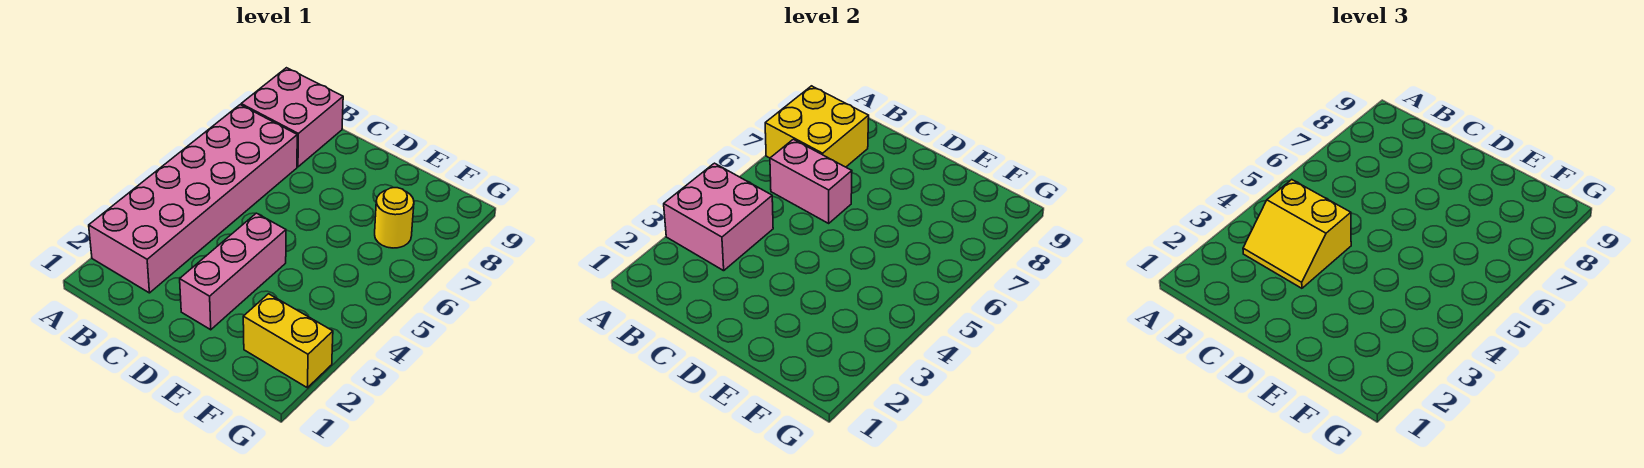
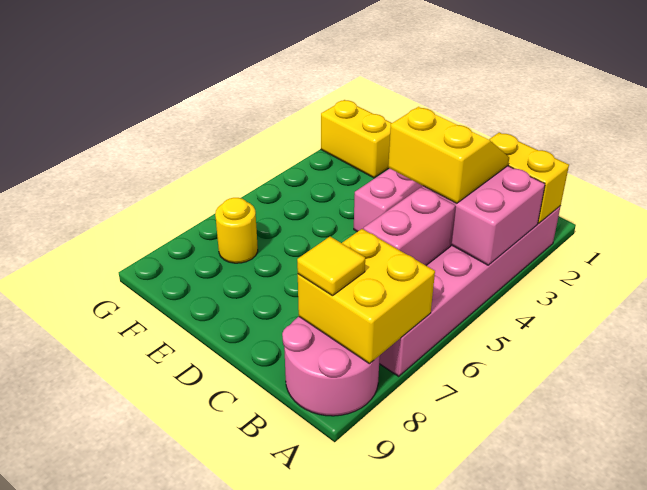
none -> yellow brick A2:B2 level 2
pink brick A8:B9 level 1 -> pink round brick A8:B9 level 1
pink brick B6:C6 level 2 -> pink brick B5:B6 level 2
none -> yellow tile B8 level 3

